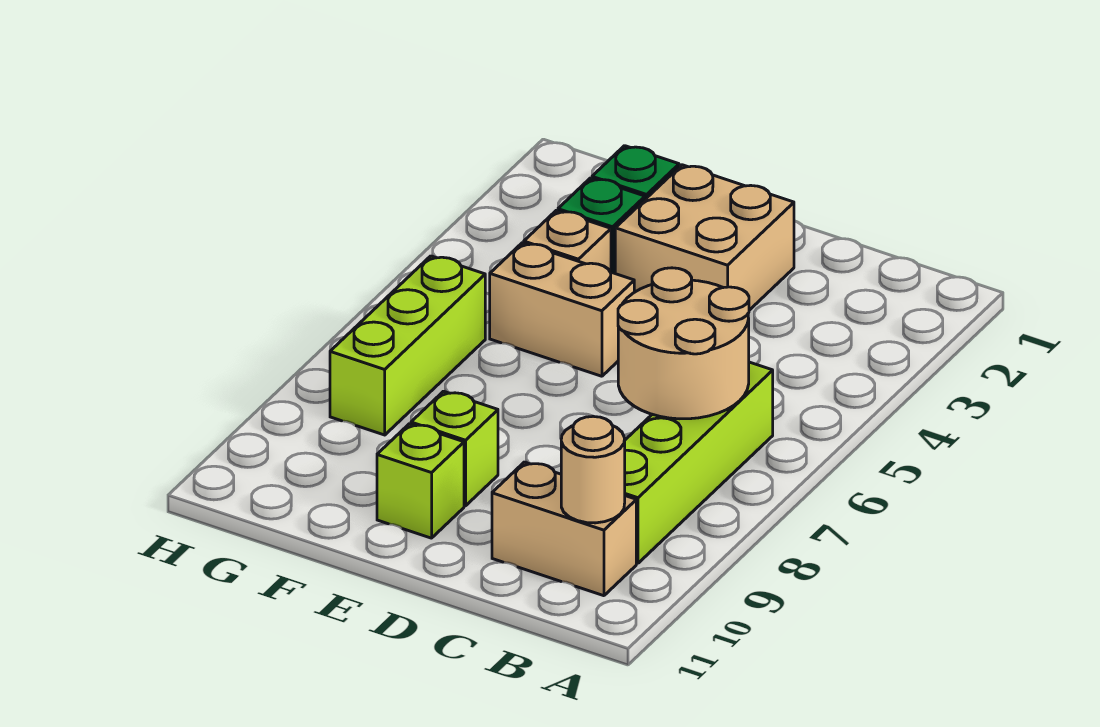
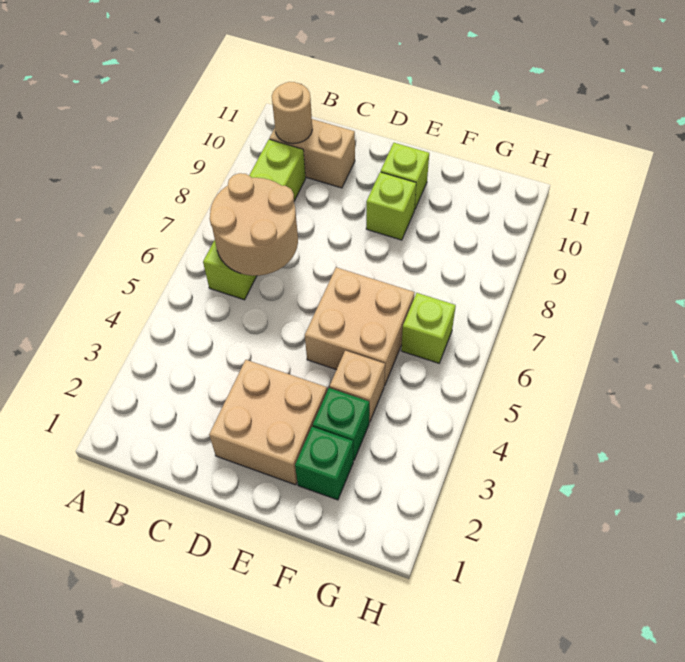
tan brick E5:F5 level 1 -> tan brick E5:F6 level 1
lime brick G6:G8 level 1 -> lime brick G6 level 1

